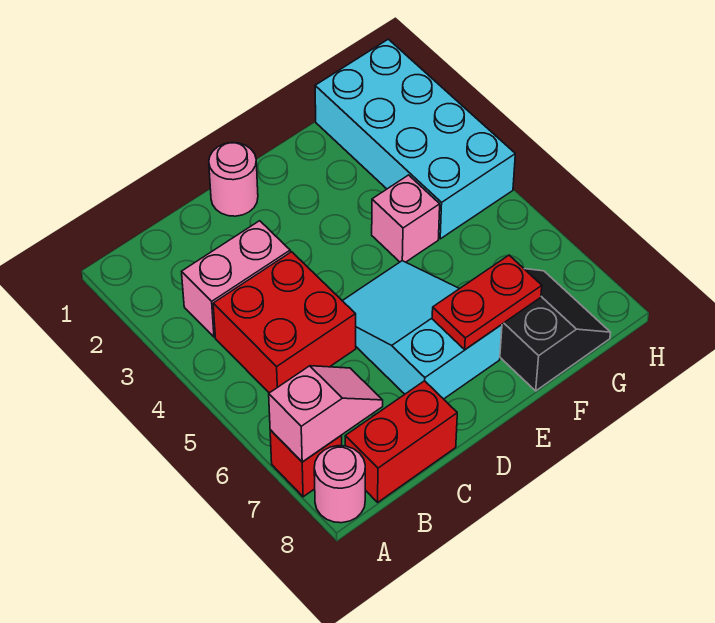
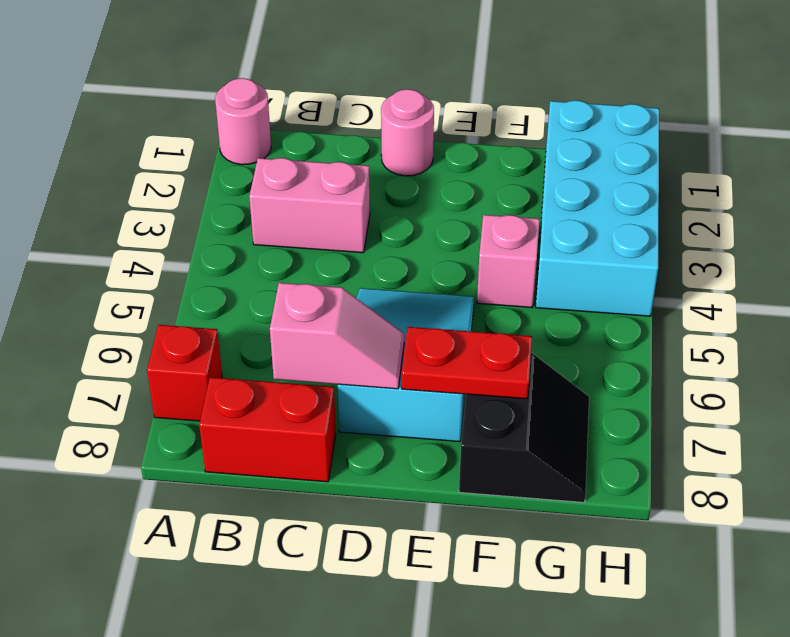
pink slope A7:B7 level 2 top A -> pink slope C7:D7 level 2 top C
pink round brick A8 level 1 -> pink round brick A1 level 1
red brick B4:C5 level 1 -> none

